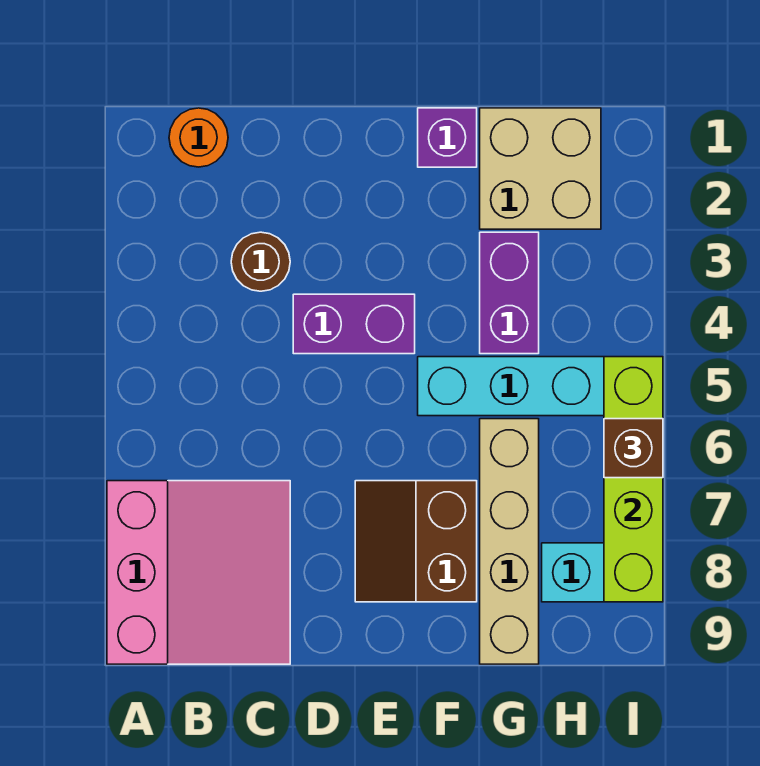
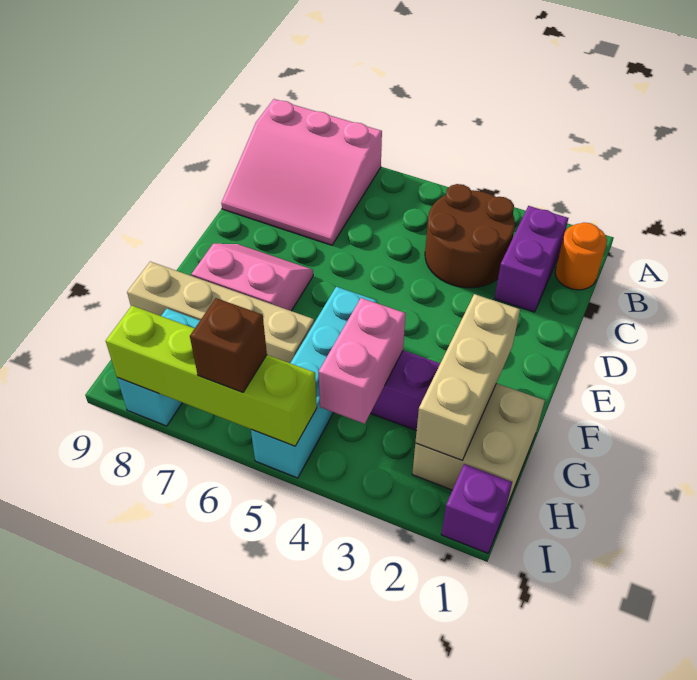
brown round brick C3 level 1 -> brown round brick B3:C4 level 1
purple brick D4:E4 level 1 -> purple brick B2:C2 level 1
brown slope E7:F8 level 1 top F -> pink slope E7:F8 level 1 top F
purple brick F1 level 1 -> purple brick I1 level 1
none -> tan brick F2:H2 level 2
none -> pink brick G4:H4 level 2

